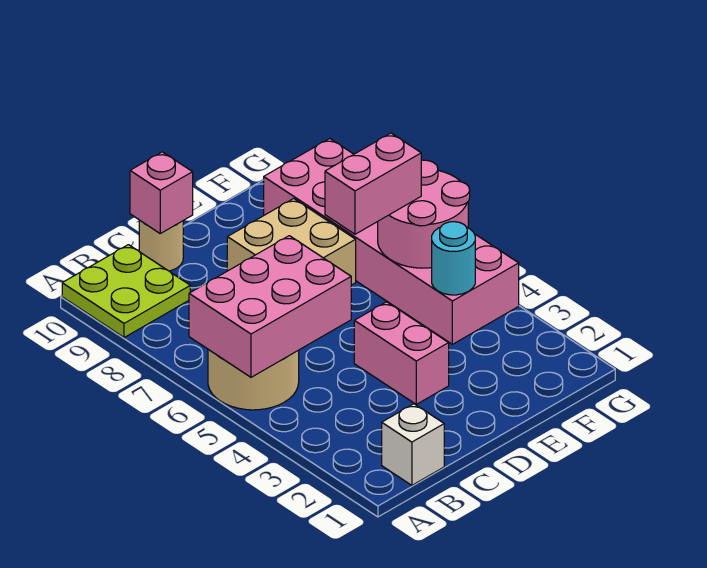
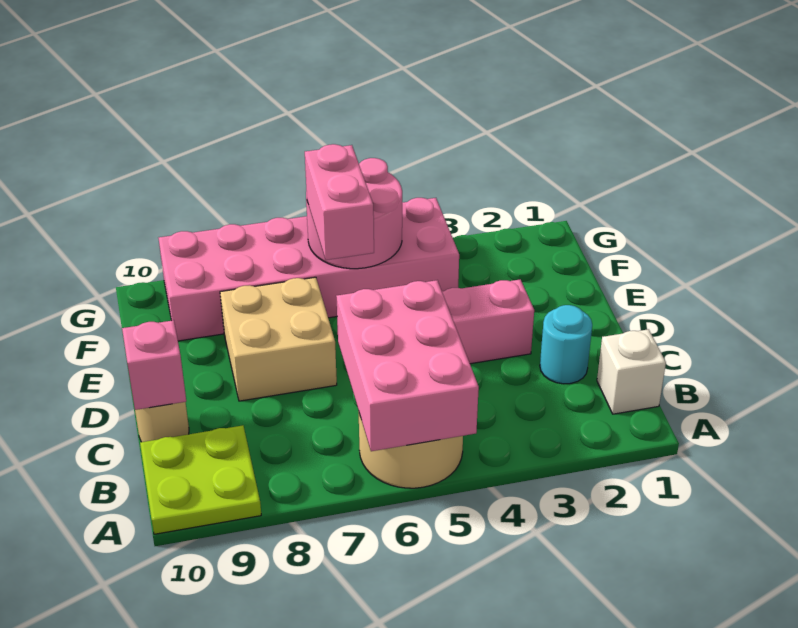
cyan round brick F4 level 2 -> cyan round brick C2 level 1

